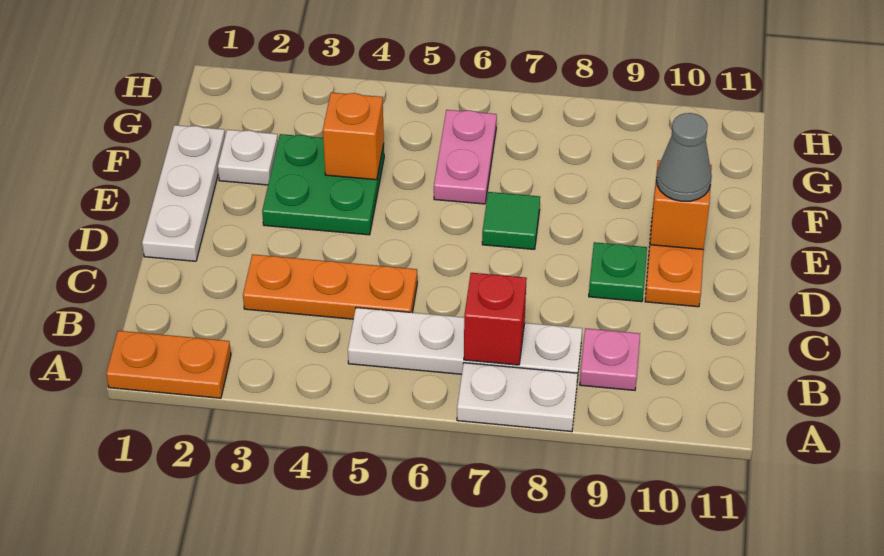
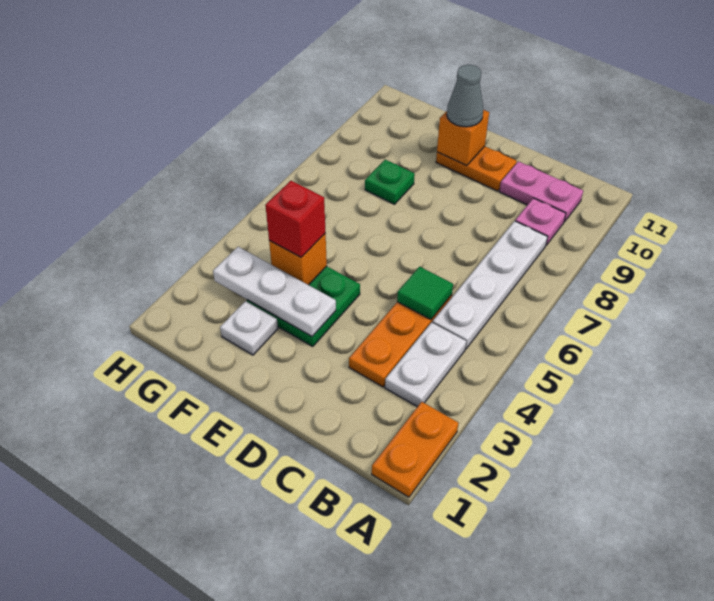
white plate A7:A8 level 1 -> white plate B3:B4 level 1
red brick B7 level 2 -> red brick F4 level 3
white plate D1:F1 level 1 -> white plate E3:G3 level 2
green plate D9 level 1 -> green plate F8 level 1
green tile E7 level 1 -> green tile C5 level 2
pink plate F6:G6 level 1 -> pink plate B10:C10 level 1

